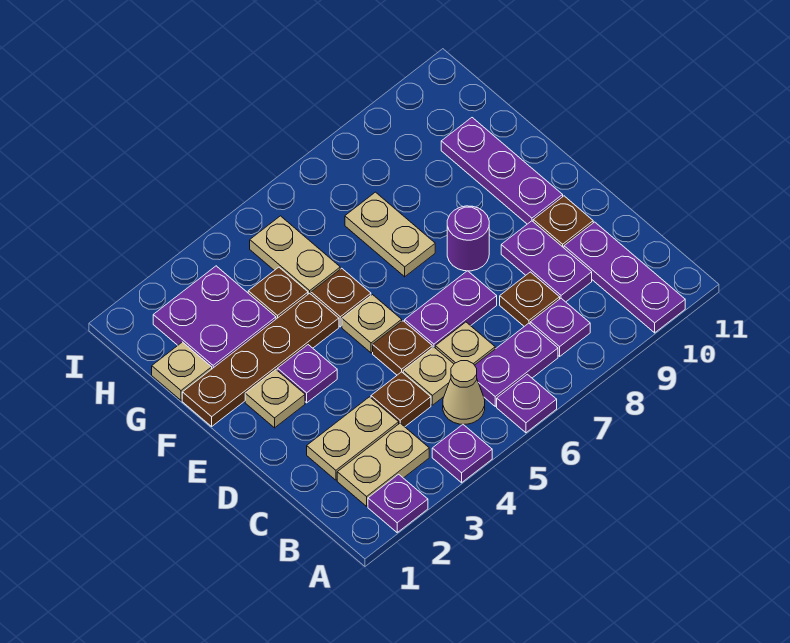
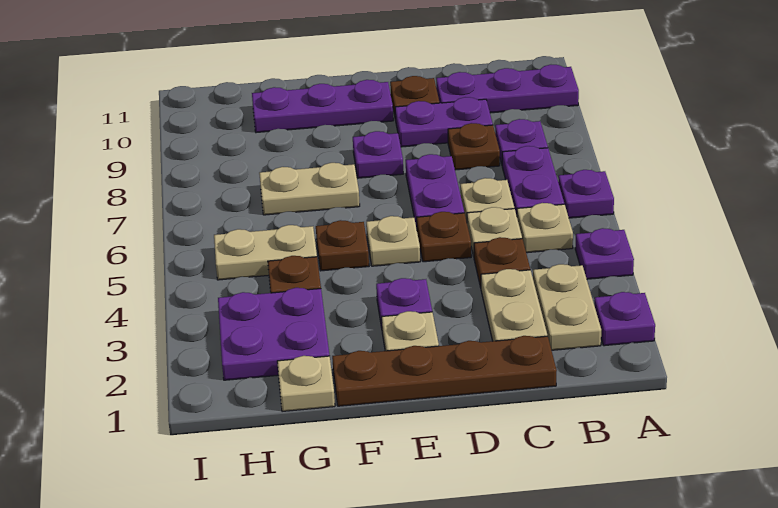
tan cone B5 level 1 -> tan plate B5 level 1
purple round brick E8 level 1 -> purple plate E8 level 1
brown plate F1:F4 level 1 -> brown plate C1:F1 level 1

